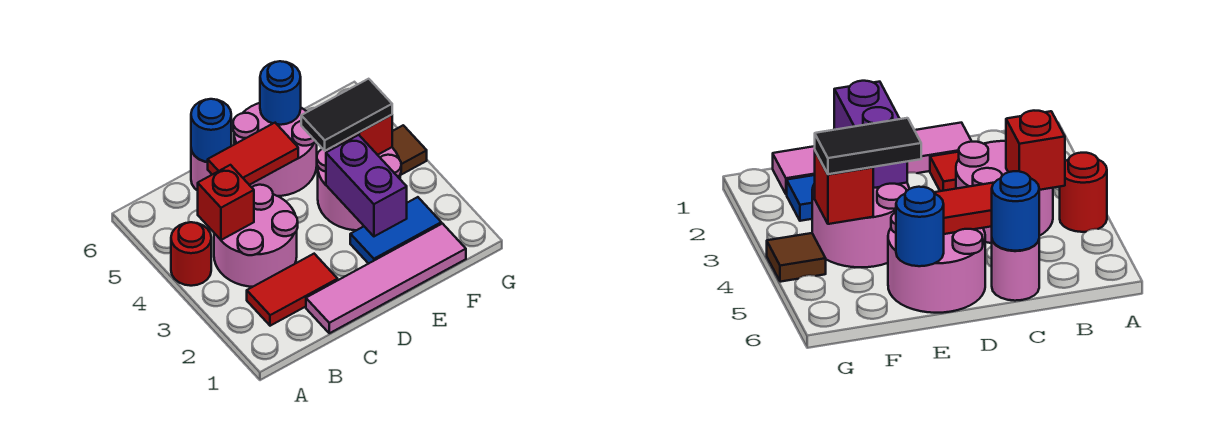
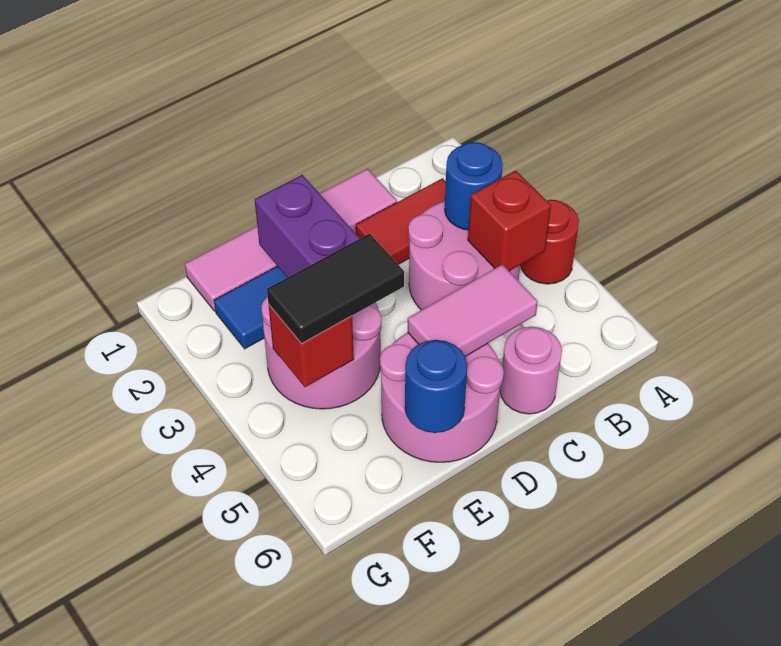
red tile C5:D5 level 2 -> pink tile C5:D5 level 2
blue round brick C6 level 2 -> blue round brick B3 level 2
brown tile G4 level 1 -> none

